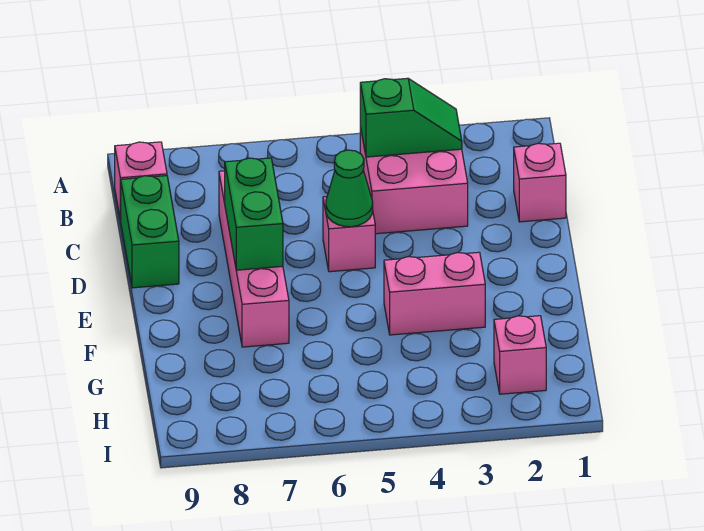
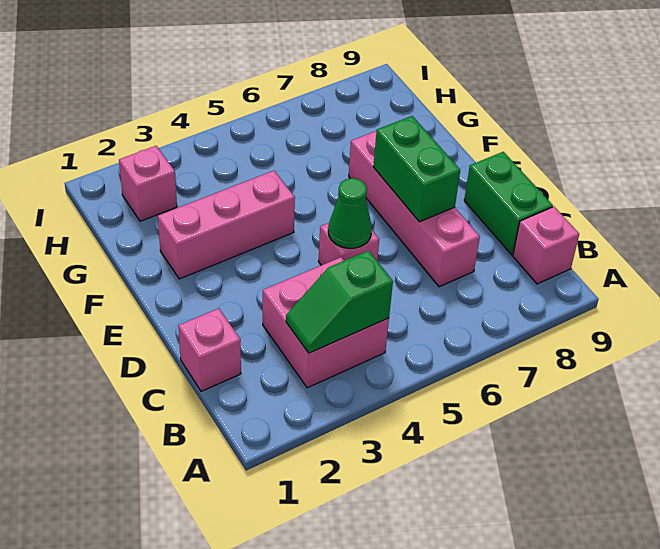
pink brick F3:F4 level 1 -> pink brick F2:F4 level 1

